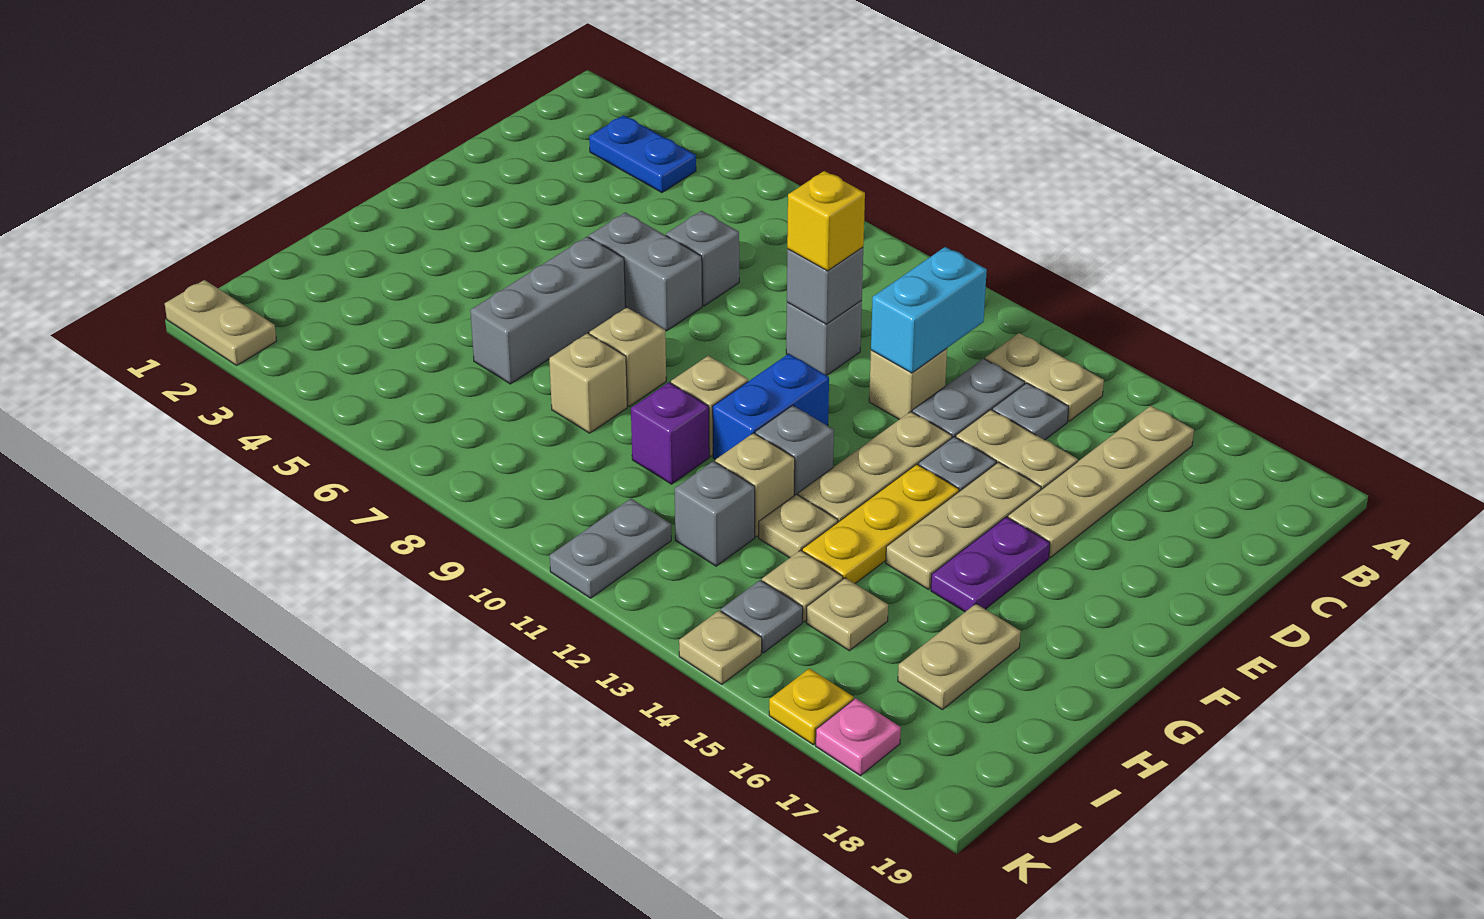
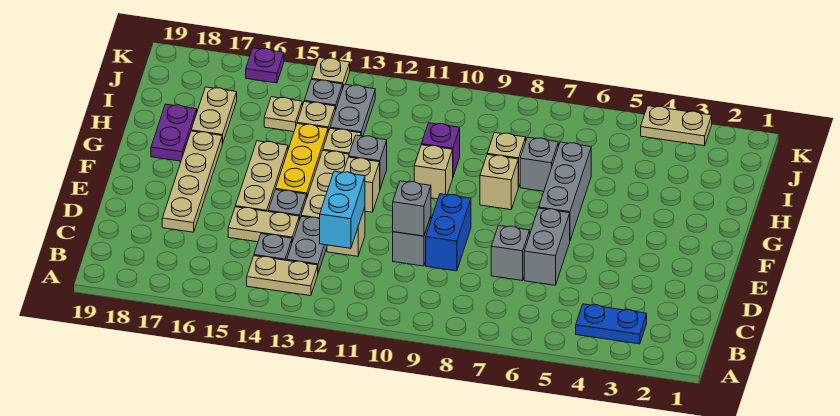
tan plate B16:E16 level 1 -> tan plate D17:G17 level 1
yellow brick D10 level 3 -> none
grey brick E6:E7 level 1 -> grey brick D6:E6 level 1
blue brick F11:G11 level 1 -> blue brick D9:E9 level 1
purple plate F16:G16 level 1 -> purple plate G18:H18 level 1
tan brick H12 level 1 -> tan brick F12 level 1
grey brick I12 level 1 -> grey brick H7 level 1
grey plate J11:K11 level 1 -> grey plate I13:J13 level 1
tan plate K1:K2 level 1 -> tan plate K3:K4 level 1
yellow plate K16 level 1 -> purple plate K16 level 1
pink plate K17 level 1 -> none

